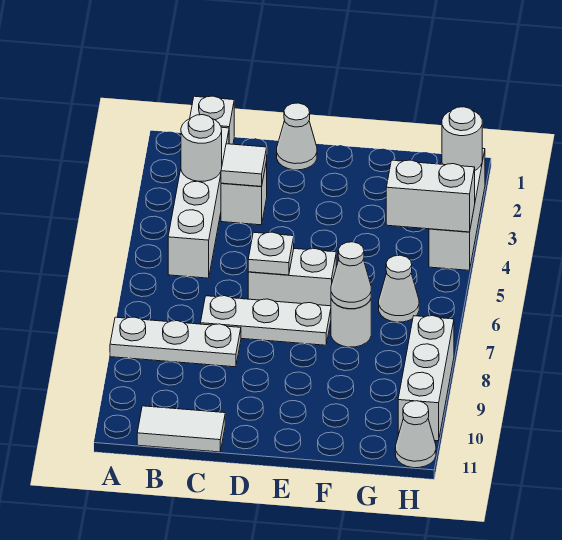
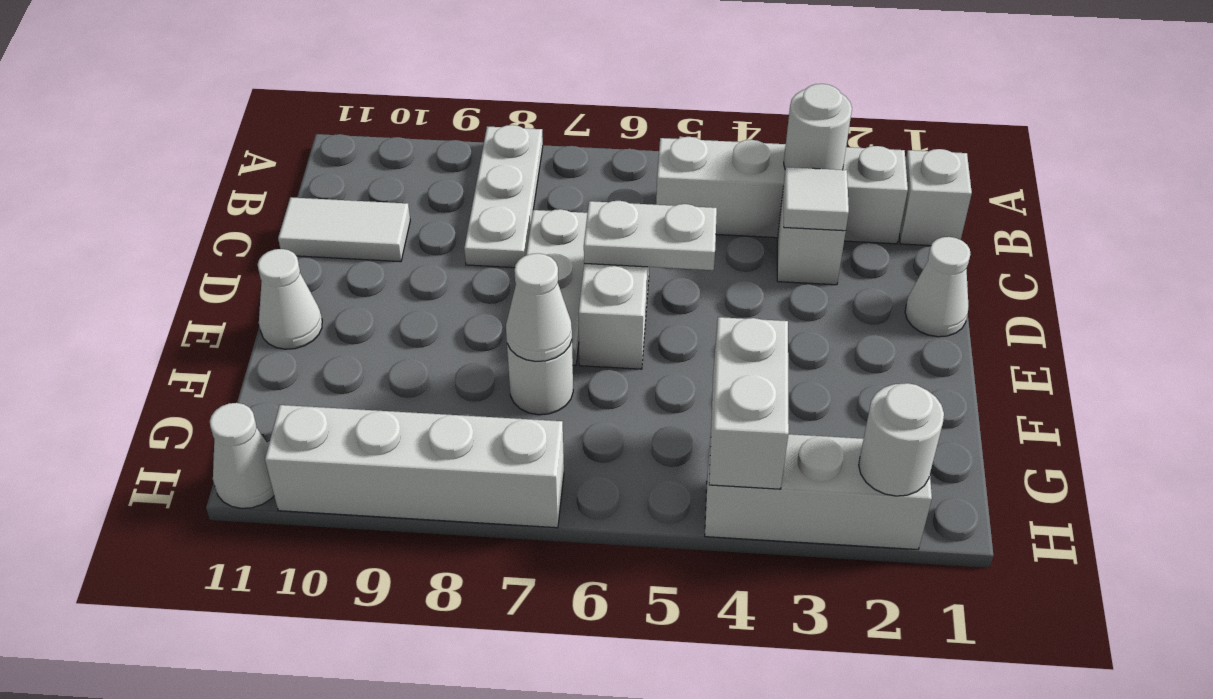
white tile B11:C11 level 1 -> white tile C10:C11 level 1
white plate D6 level 2 -> white plate D5:D6 level 2
white cone G6 level 1 -> white cone E11 level 1
white brick H8:H10 level 1 -> white brick H7:H10 level 1

